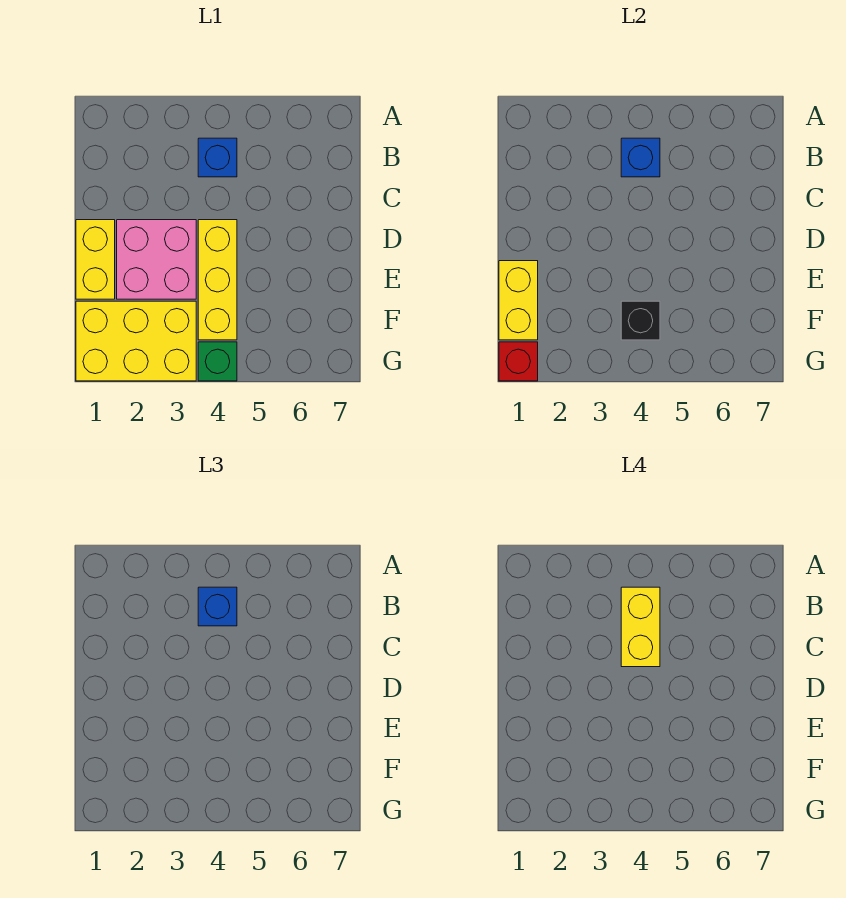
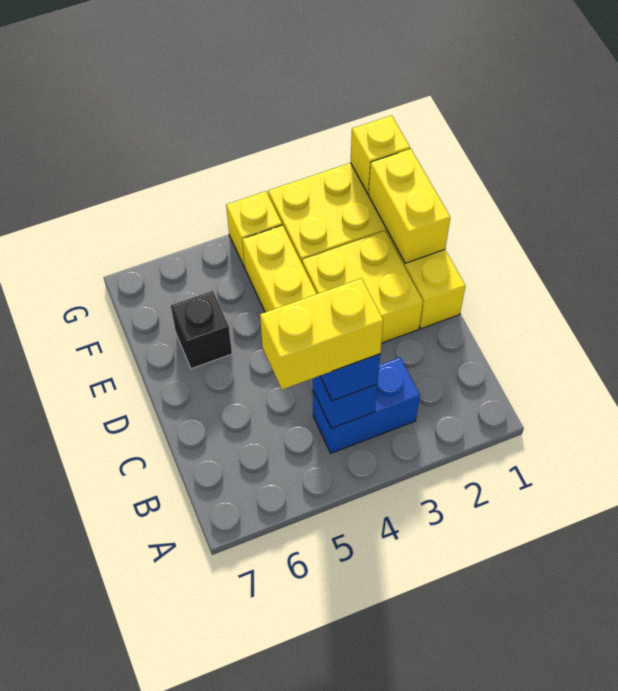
blue brick B4 level 1 -> blue brick B3:B4 level 1
yellow brick B4:C4 level 4 -> yellow brick B4:B5 level 4
pink brick D2:E3 level 1 -> yellow brick D2:E3 level 1
black brick F4 level 2 -> black brick E6 level 1
red brick G1 level 2 -> yellow brick G1 level 2
green brick G4 level 1 -> yellow brick G4 level 1

